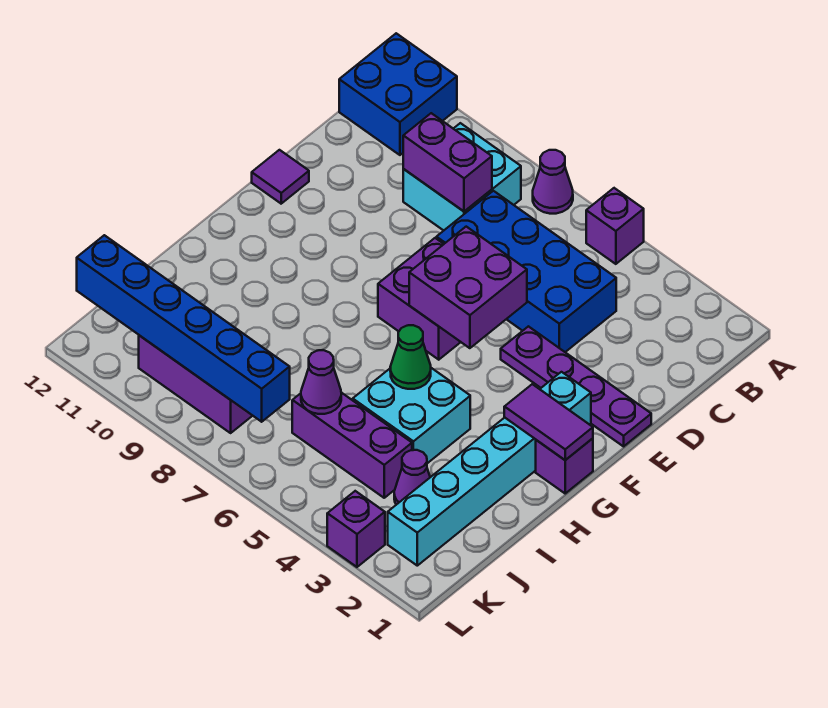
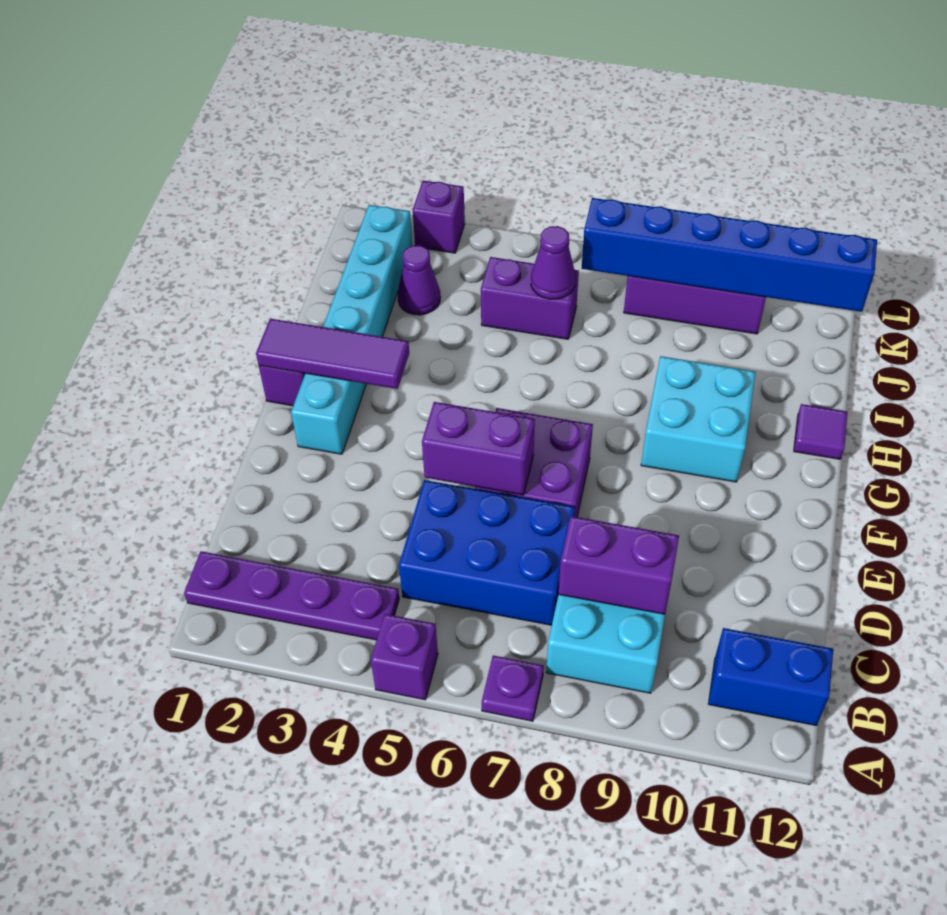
purple cone A7 level 1 -> purple plate A7 level 1
blue brick A11:B12 level 1 -> blue brick B11:B12 level 1
blue brick C4:D7 level 1 -> blue brick C5:D7 level 1
purple plate E1:E4 level 1 -> purple plate B1:B4 level 1
purple brick E5:F6 level 2 -> purple brick E5:E6 level 2
purple tile E12 level 1 -> purple tile H12 level 1
purple tile G1:G2 level 2 -> purple tile G1:G3 level 2
cyan brick H4:I5 level 1 -> cyan brick G9:H10 level 1
green cone H5 level 2 -> none
purple brick J4:J6 level 1 -> purple brick J5:J6 level 1

